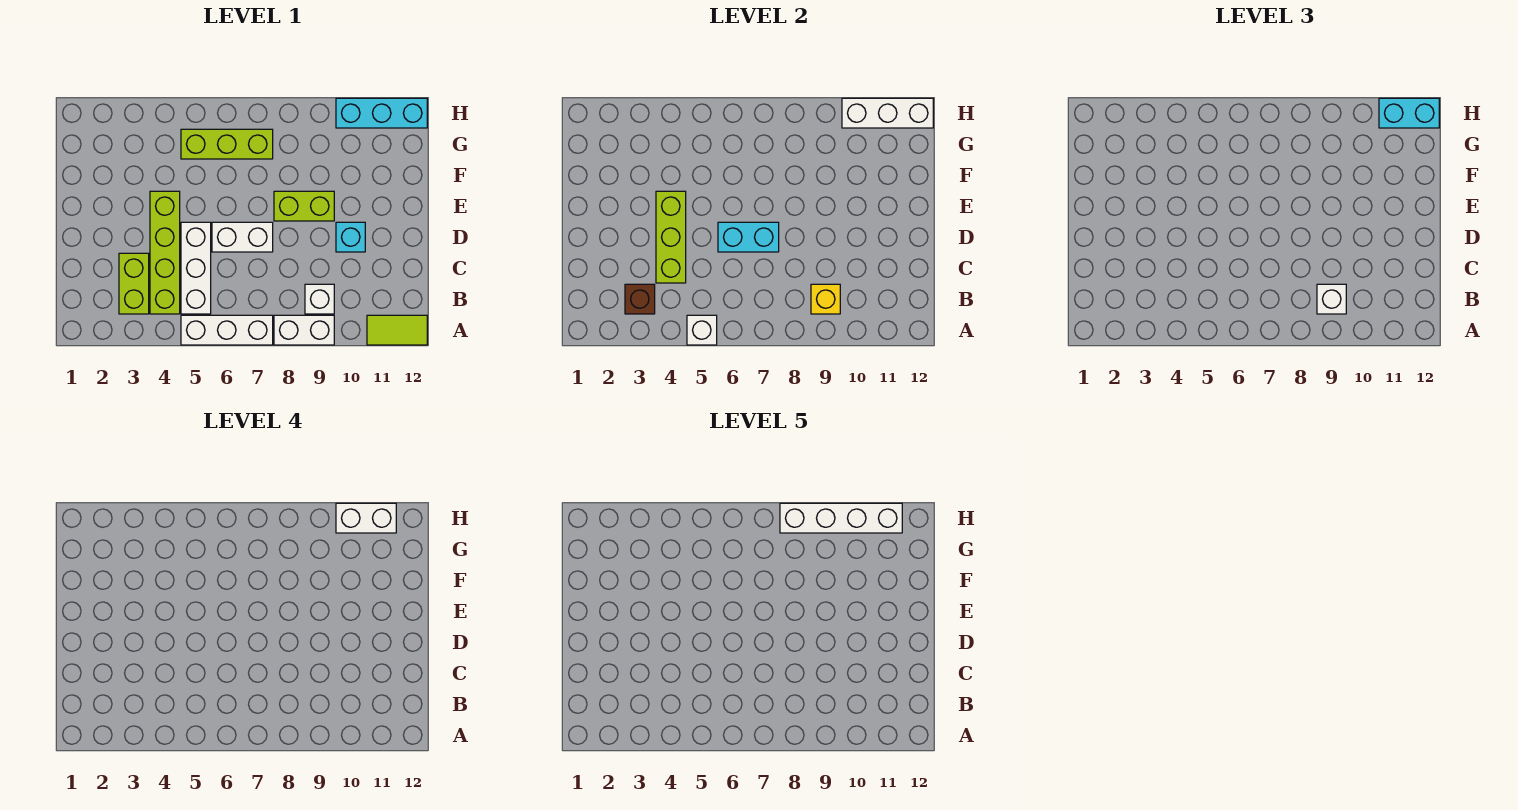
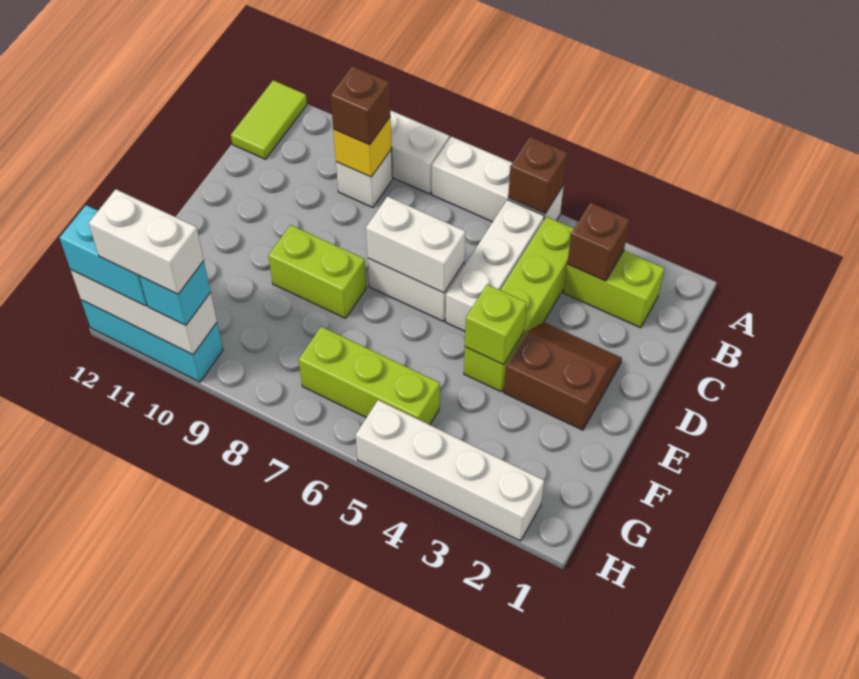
white brick A5 level 2 -> brown brick A5 level 2
lime tile A11:A12 level 1 -> lime tile A12:B12 level 1
lime brick B3:C3 level 1 -> lime brick B2:B3 level 1
white brick B9 level 3 -> brown brick B9 level 3
lime brick C4:E4 level 2 -> lime brick E4 level 2
none -> brown slope D2:E3 level 1 top E
cyan brick D6:D7 level 2 -> white brick D6:D7 level 2
cyan brick D10 level 1 -> cyan brick H10 level 3
white brick H8:H11 level 5 -> white brick H2:H5 level 1

